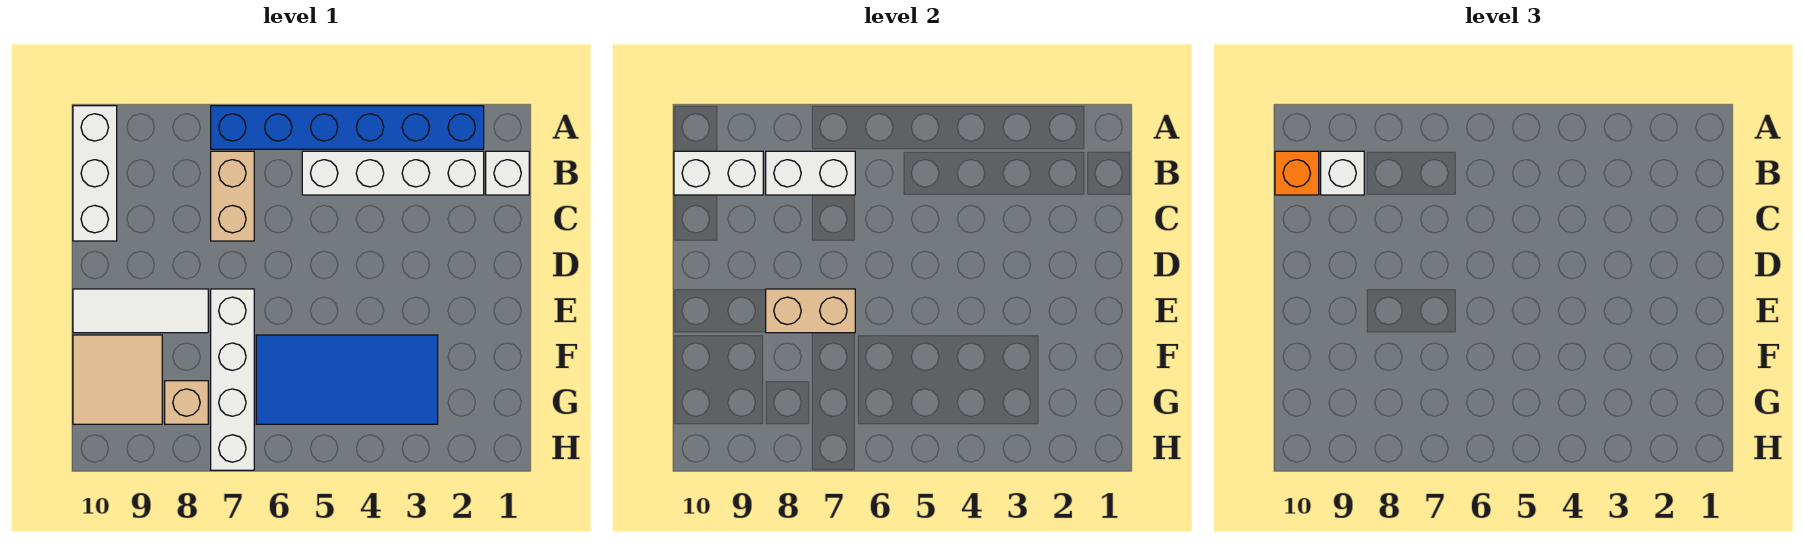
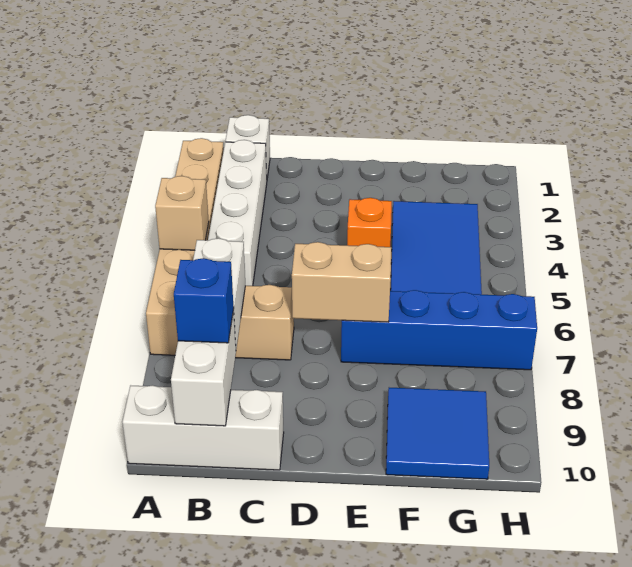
blue brick A2:A7 level 1 -> tan brick A2:A7 level 1
white brick B9 level 3 -> blue brick B9 level 3
orange brick B10 level 3 -> orange brick E4 level 1
white brick E7:H7 level 1 -> blue brick E7:H7 level 1
tan brick E7:E8 level 2 -> tan brick D7:E7 level 2
white tile E8:E10 level 1 -> none
tan tile F9:G10 level 1 -> blue tile F9:G10 level 1
tan brick G8 level 1 -> tan brick A5 level 2

